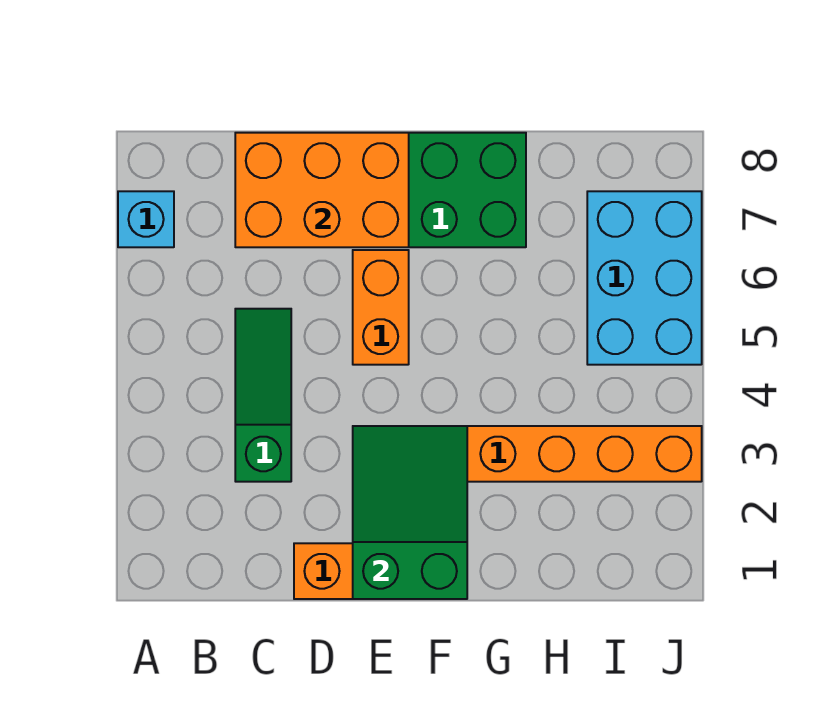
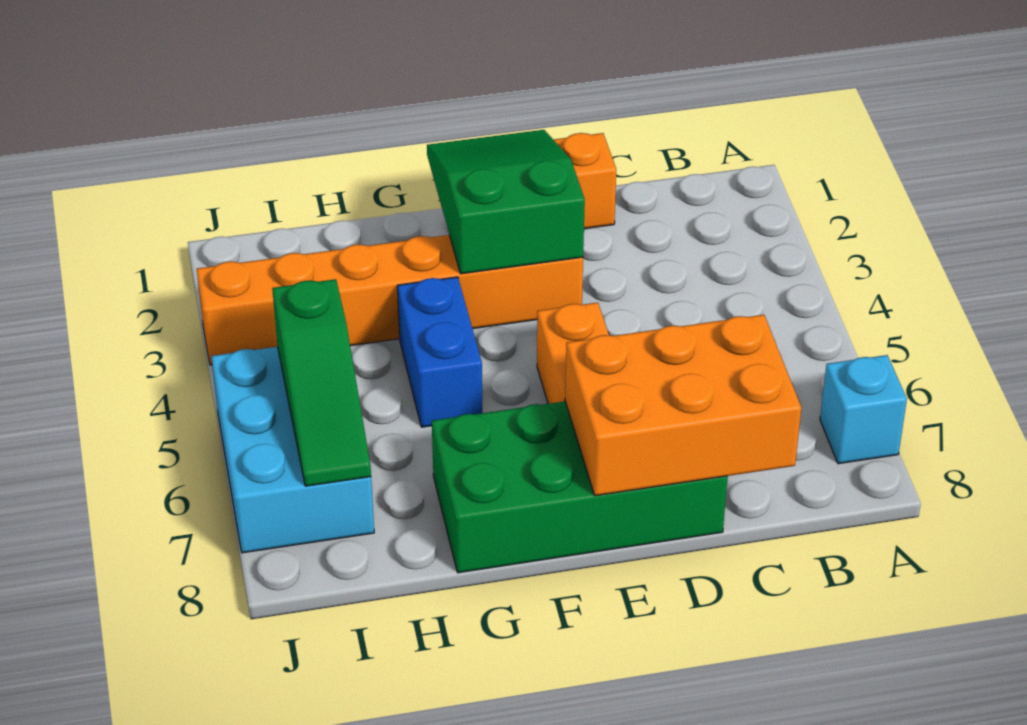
green slope C3:C5 level 1 top 3 -> green slope I5:I7 level 2 top 5
green slope E1:F3 level 2 top 1 -> green slope E1:F3 level 2 top 3
none -> blue brick G4:G5 level 1

